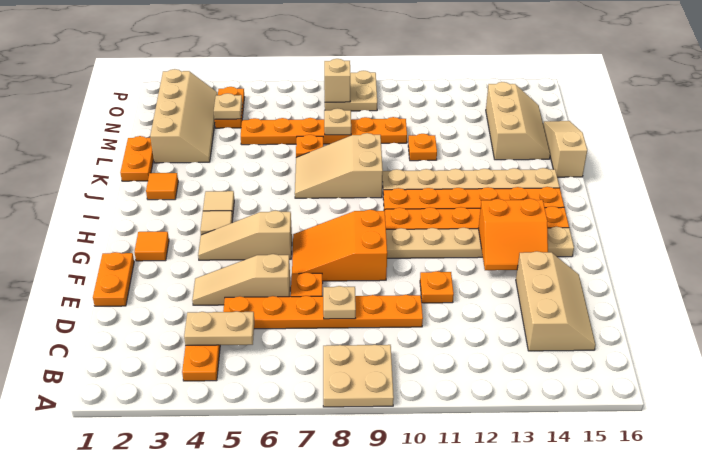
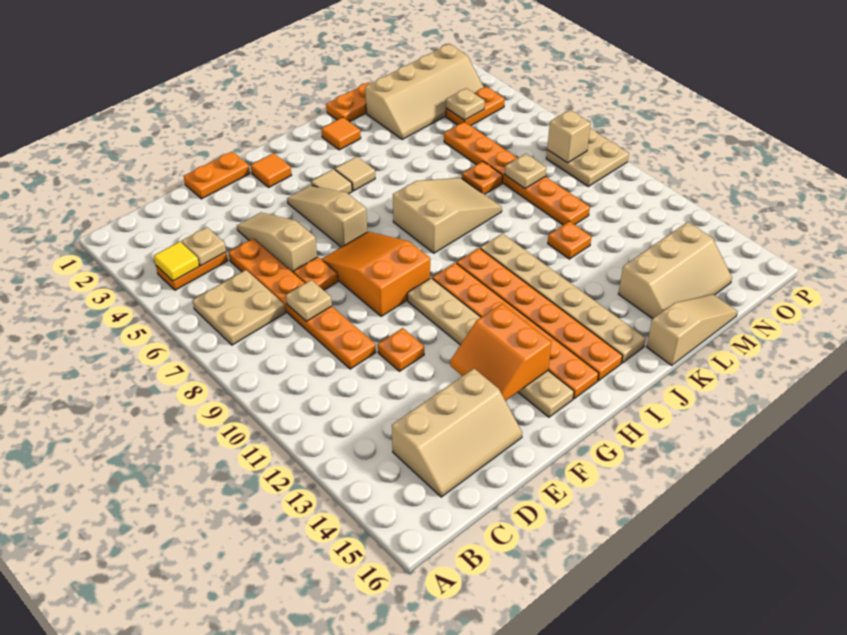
tan plate A8:B9 level 1 -> tan plate B6:C7 level 1
none -> yellow tile B4 level 2
tan plate C4:C5 level 2 -> tan plate C4 level 2
tan slope J7:K9 level 1 top 9 -> tan slope I7:K8 level 1 top I

